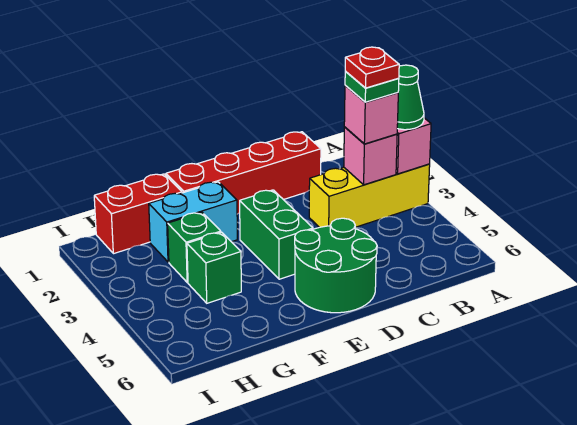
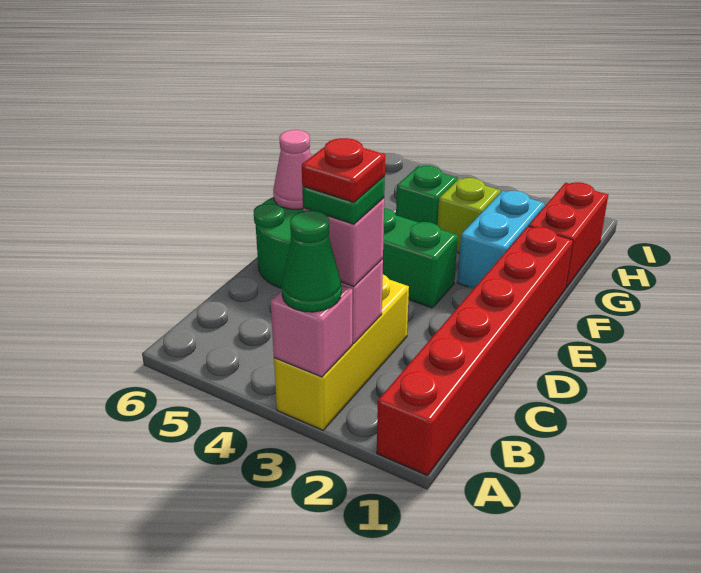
red brick C1:F1 level 1 -> red brick A1:F1 level 1
none -> pink cone E6 level 2
green brick G3 level 1 -> lime brick G3 level 1

